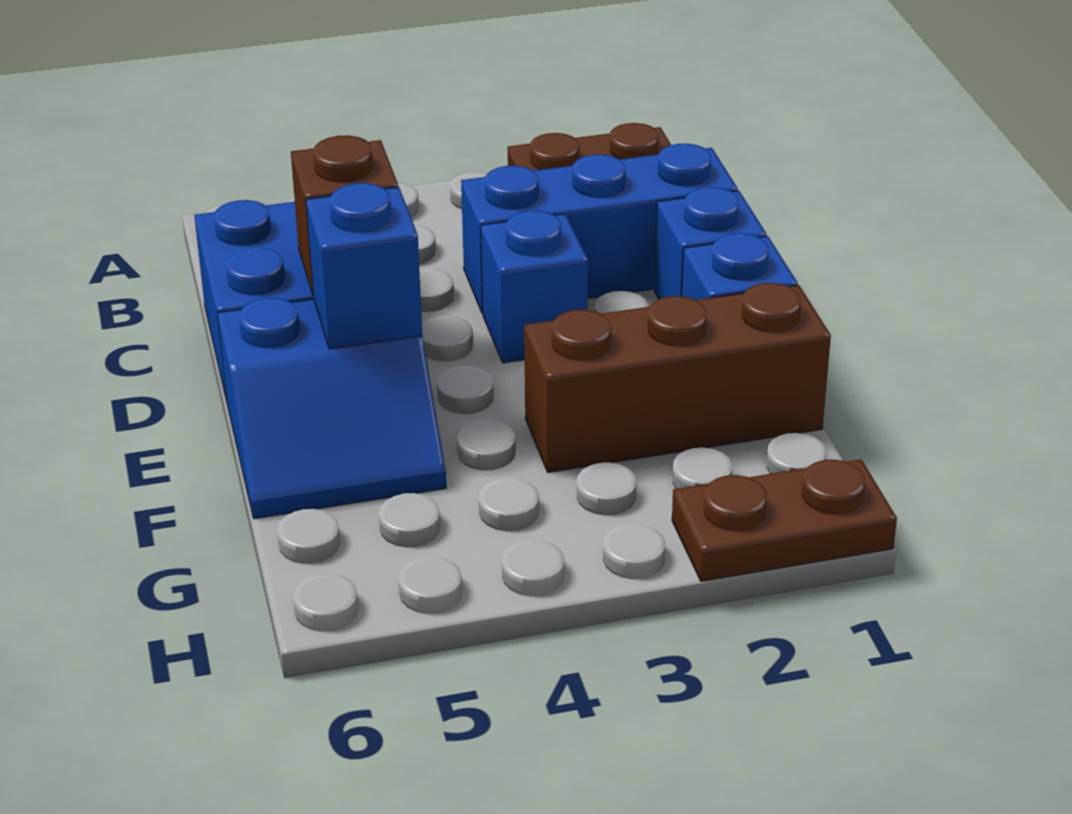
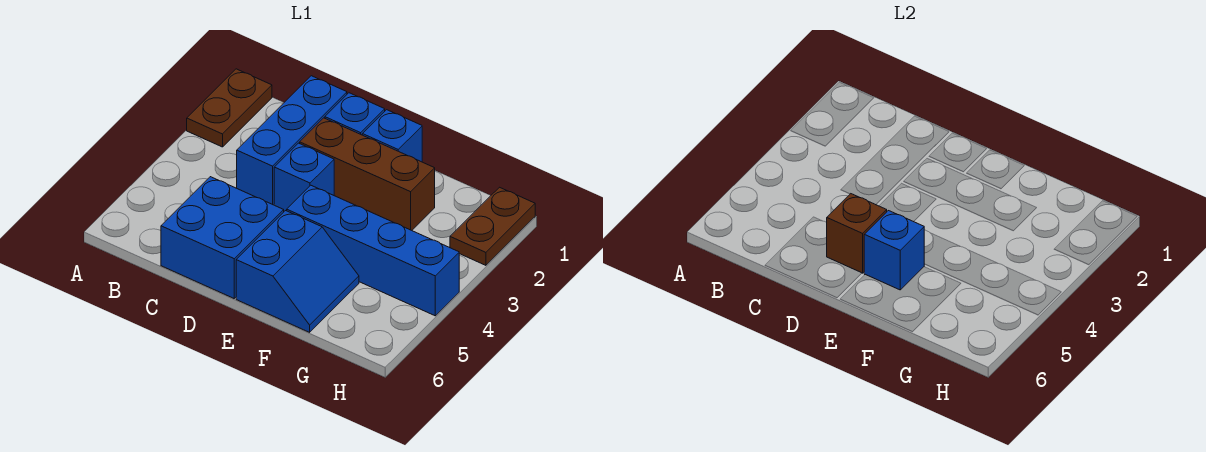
none -> blue brick E4:H4 level 1
brown brick F1:F3 level 1 -> brown brick D2:F2 level 1

